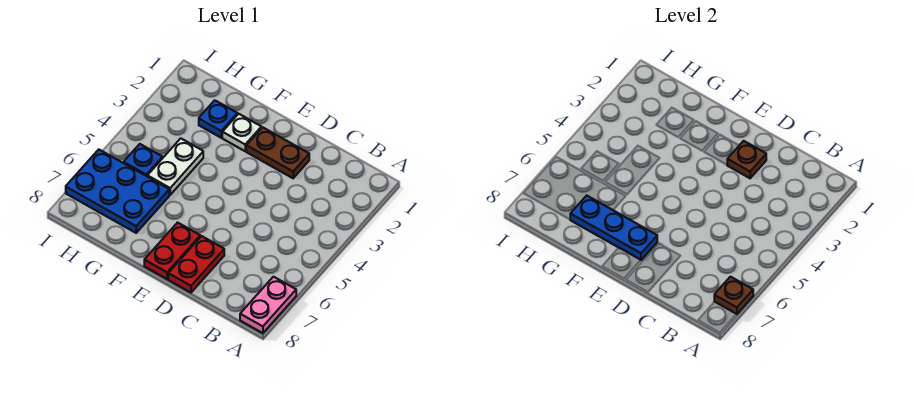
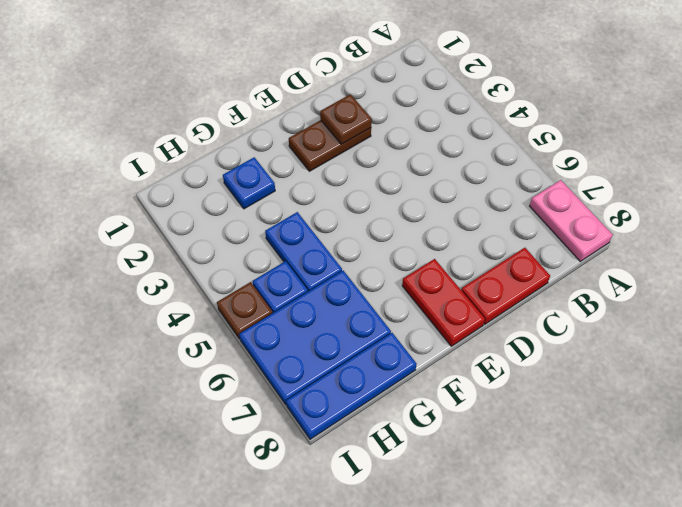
brown plate A7 level 2 -> brown plate I5 level 1
red plate D7:D8 level 1 -> red plate C8:D8 level 1
blue plate E7:G7 level 2 -> blue plate G8:I8 level 1
white plate F2 level 1 -> none
white plate G4:G5 level 1 -> blue plate G4:G5 level 1

